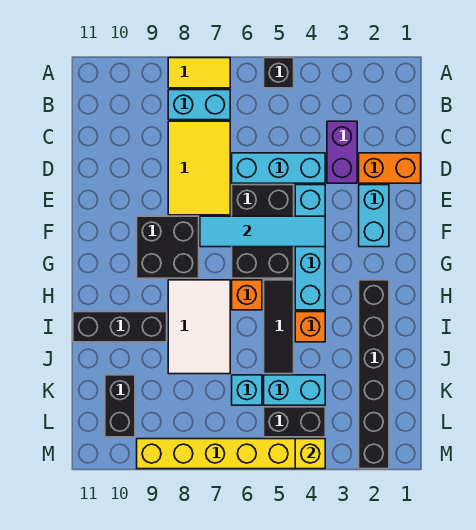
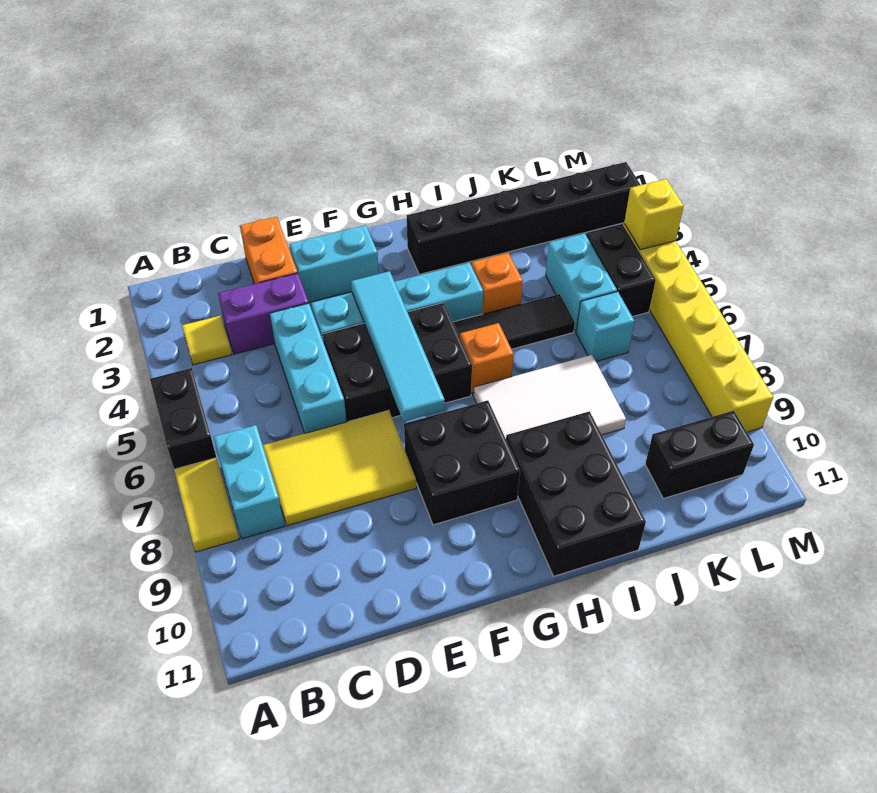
black brick A5 level 1 -> black brick A5:A6 level 1
none -> yellow tile B3 level 1
black brick I9:I11 level 1 -> black brick H9:I11 level 1

